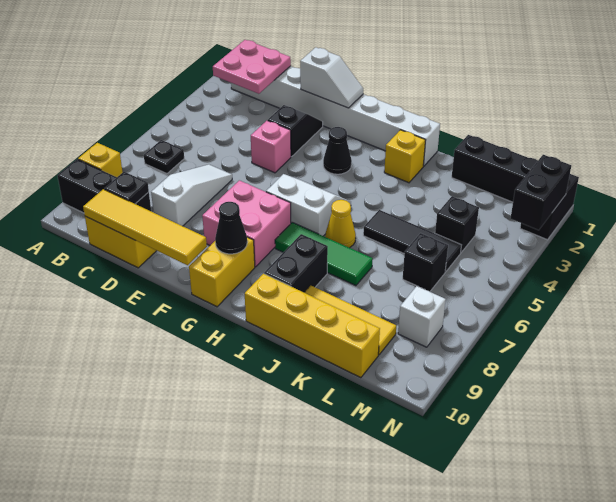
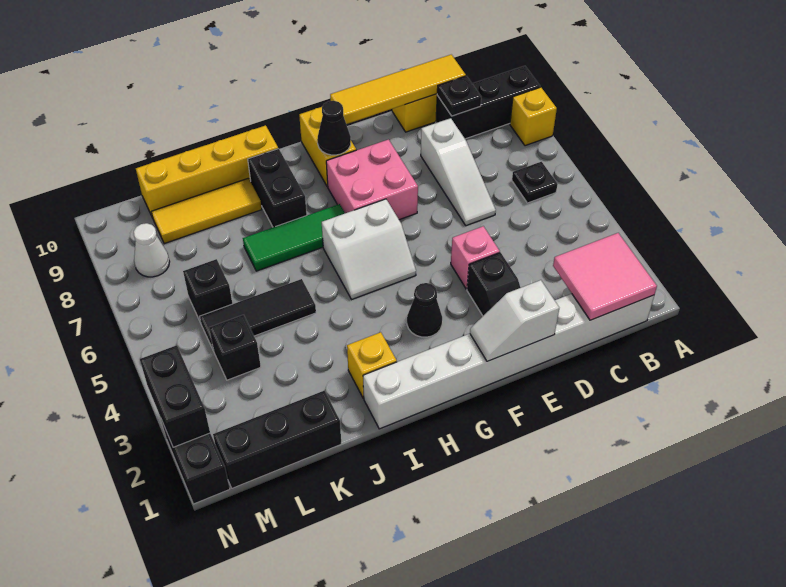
pink plate B1:C2 level 2 -> pink tile B1:C2 level 2
yellow cone I6 level 1 -> none
white brick M8 level 1 -> white cone M8 level 1

